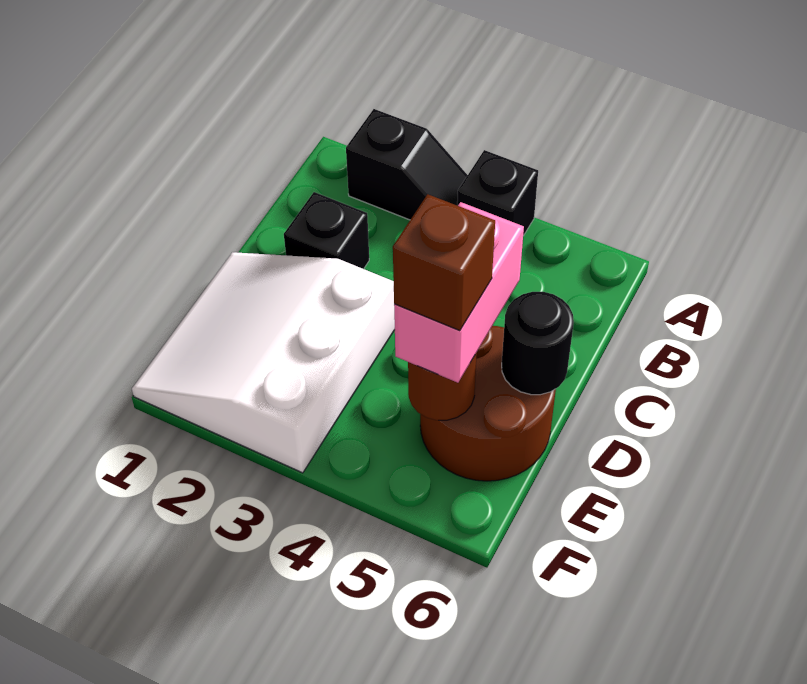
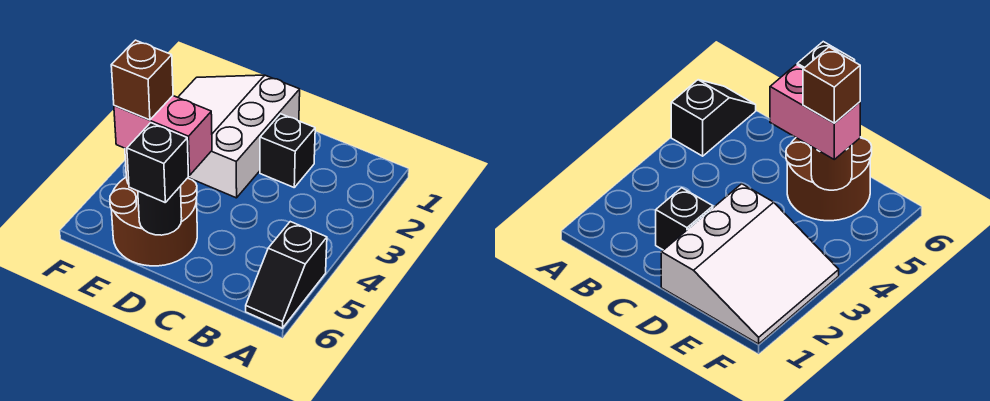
black slope A2:A3 level 1 top 2 -> black slope A5:A6 level 1 top 5
black brick A4 level 1 -> black brick D6 level 3
white slope D1:F3 level 1 top 3 -> white slope D1:F3 level 1 top D

